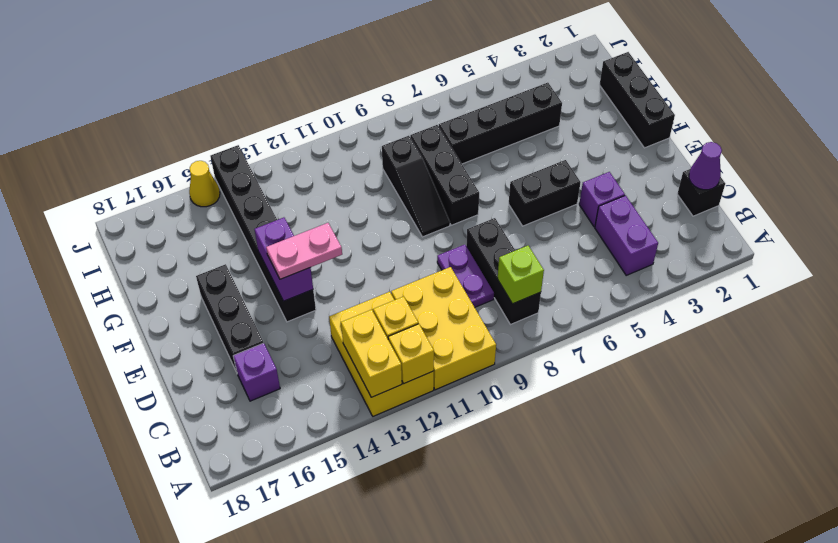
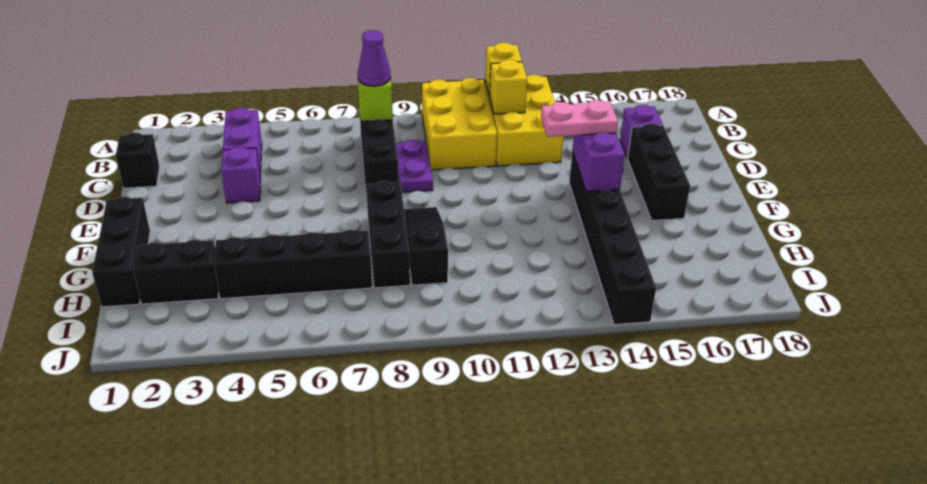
yellow brick A13:B13 level 2 -> none
purple cone C1 level 2 -> purple cone B8 level 3
black brick E5:E6 level 1 -> black brick H2:H3 level 1
yellow cone J15 level 1 -> none

